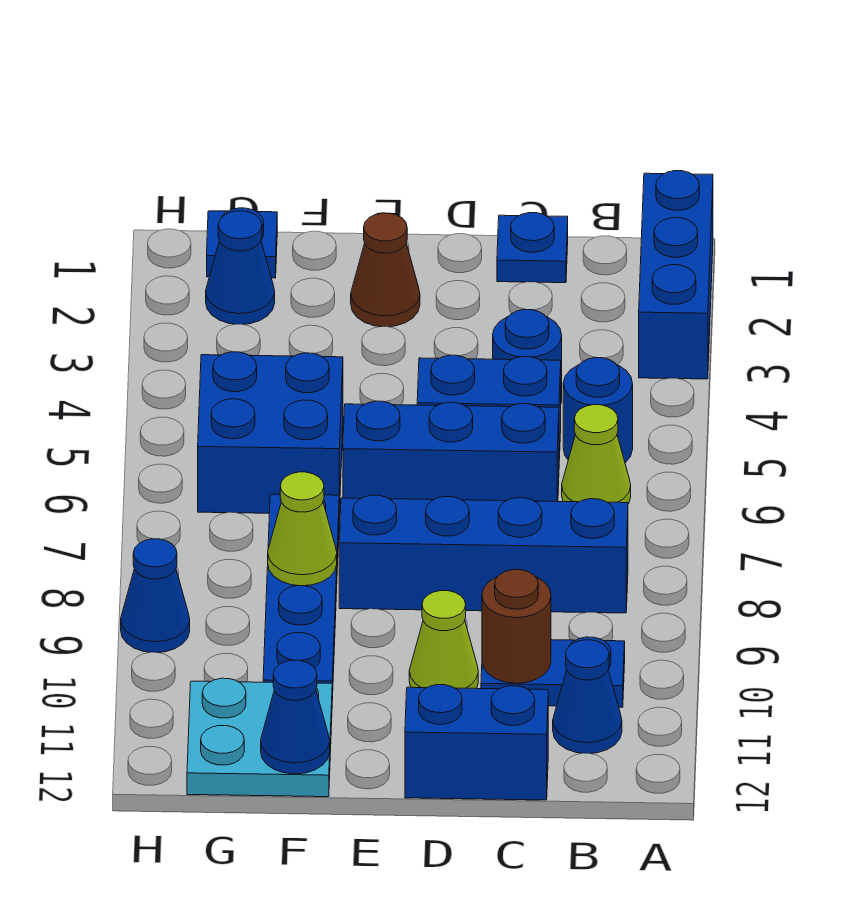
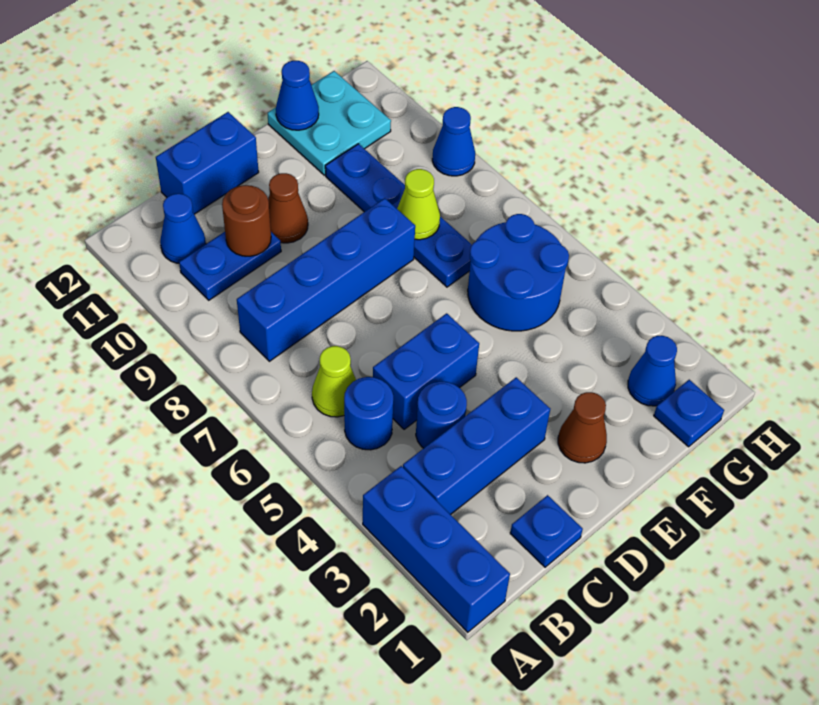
blue brick C6:E6 level 1 -> blue brick B3:D3 level 1
lime cone D10 level 1 -> brown cone D10 level 1
blue brick F5:G6 level 1 -> blue round brick F5:G6 level 1

